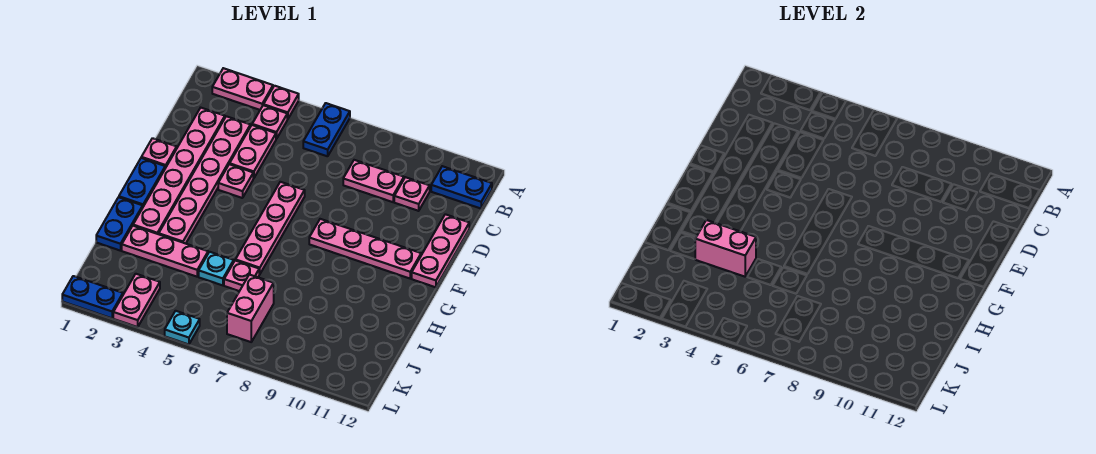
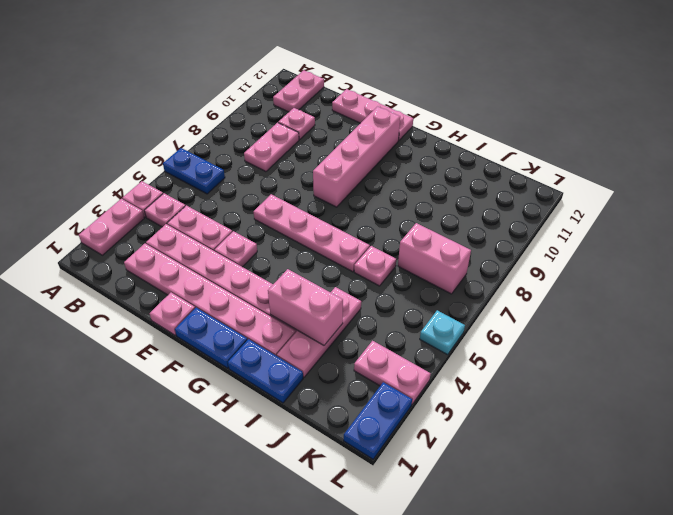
blue plate B11:B12 level 1 -> pink plate B11:B12 level 1
pink plate F8:F11 level 1 -> pink brick F8:F11 level 1
pink brick I3:I4 level 2 -> pink brick H3:I3 level 2
cyan plate I5 level 1 -> none

